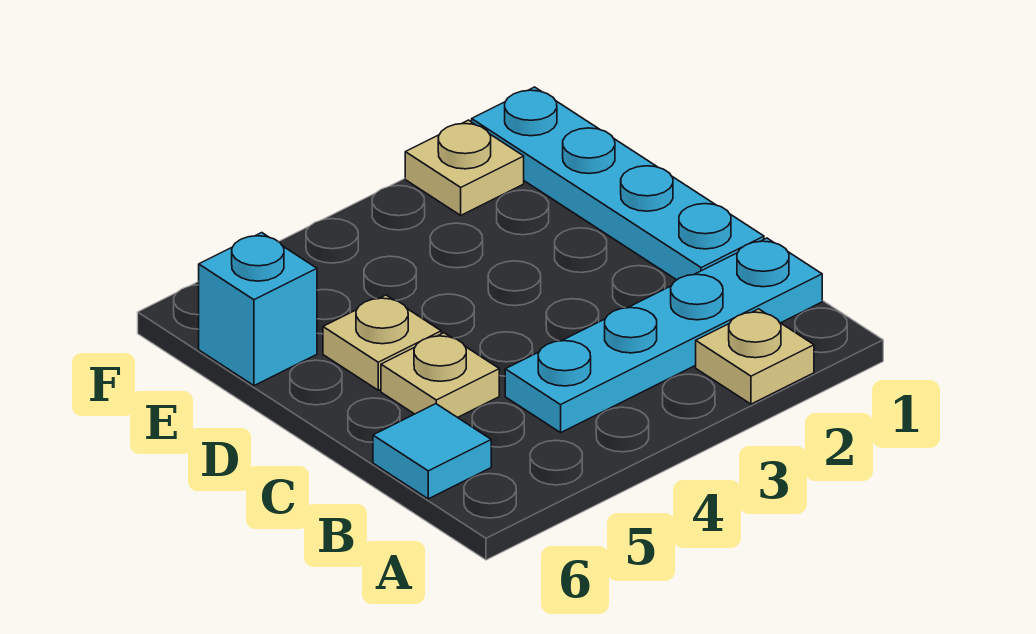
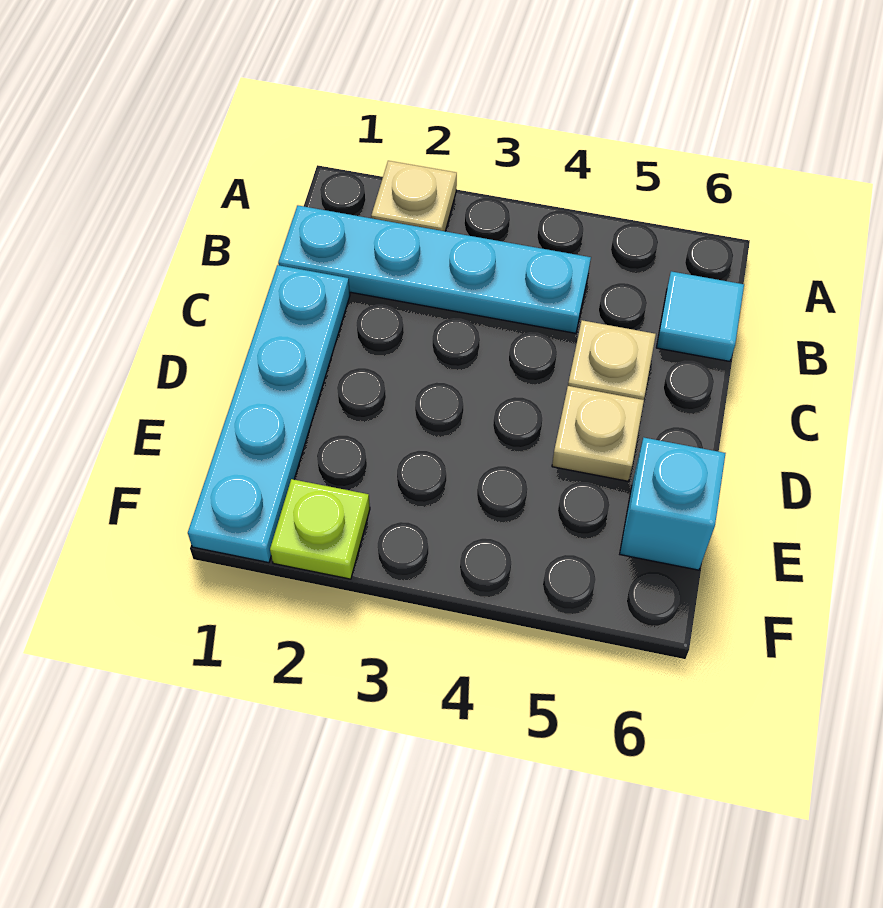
tan plate F2 level 1 -> lime plate F2 level 1

